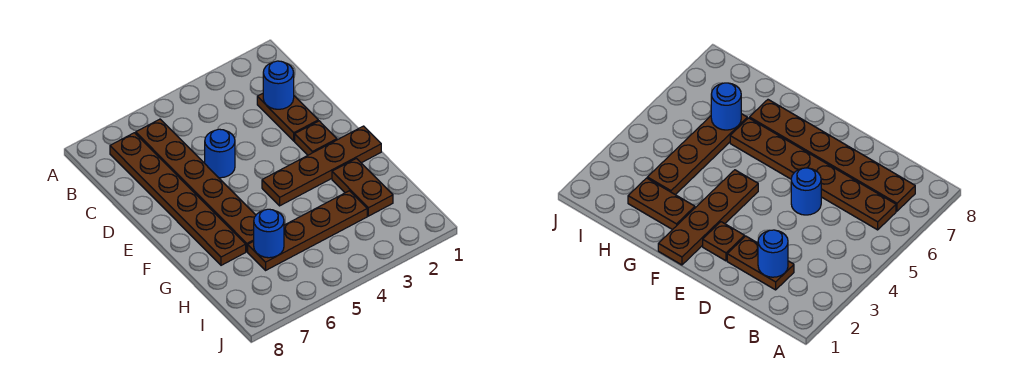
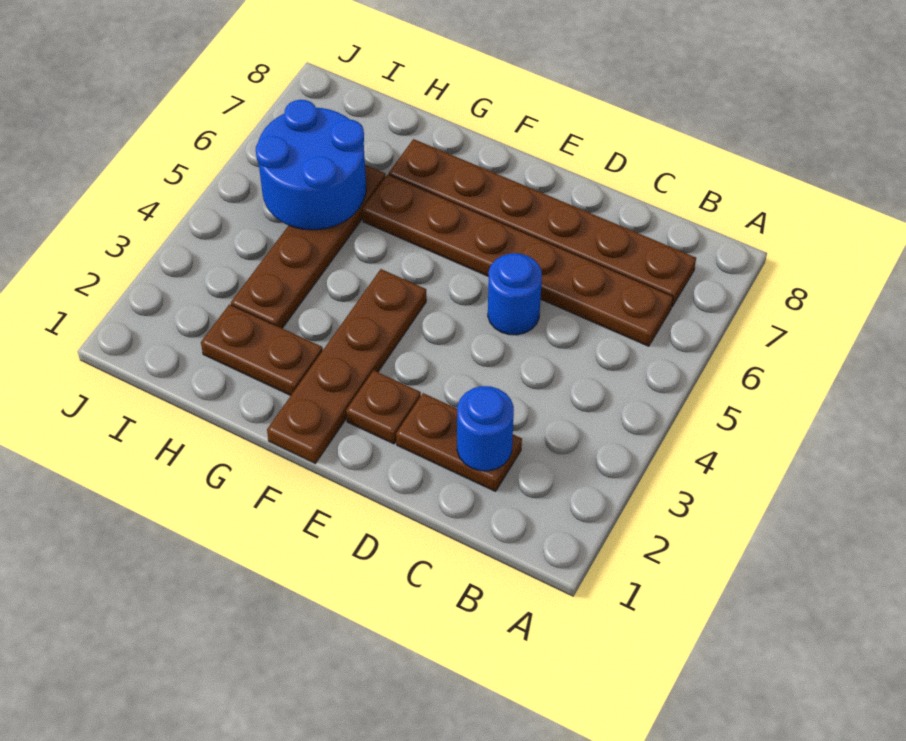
blue round brick H6 level 2 -> blue round brick H5:I6 level 2

